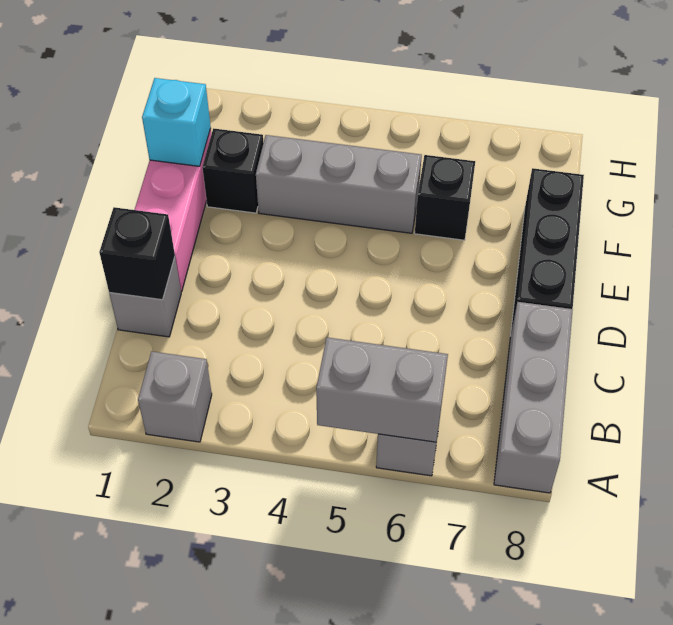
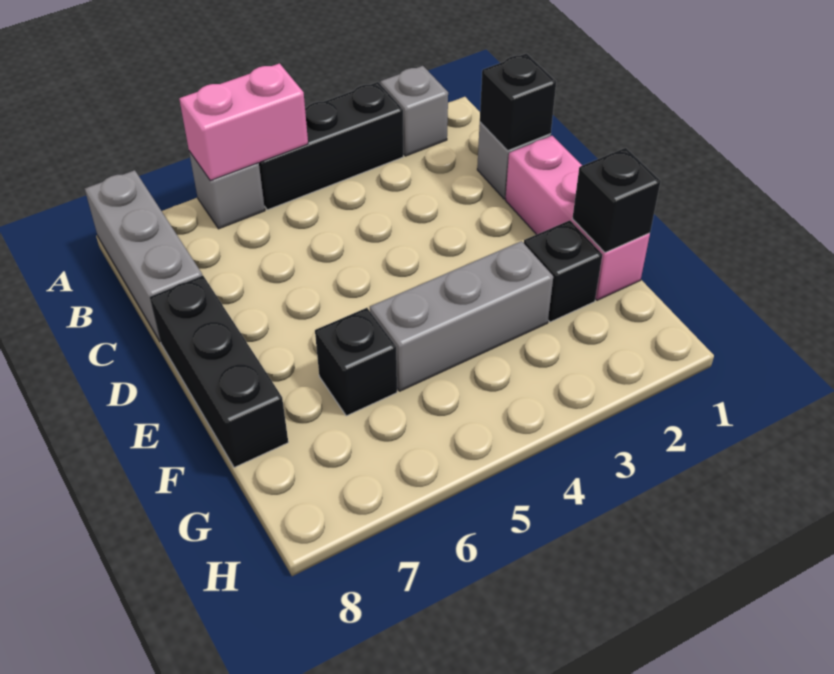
none -> black brick A3:A5 level 1
grey brick A5:A6 level 2 -> pink brick A5:A6 level 2
cyan brick F1 level 2 -> black brick F1 level 2

